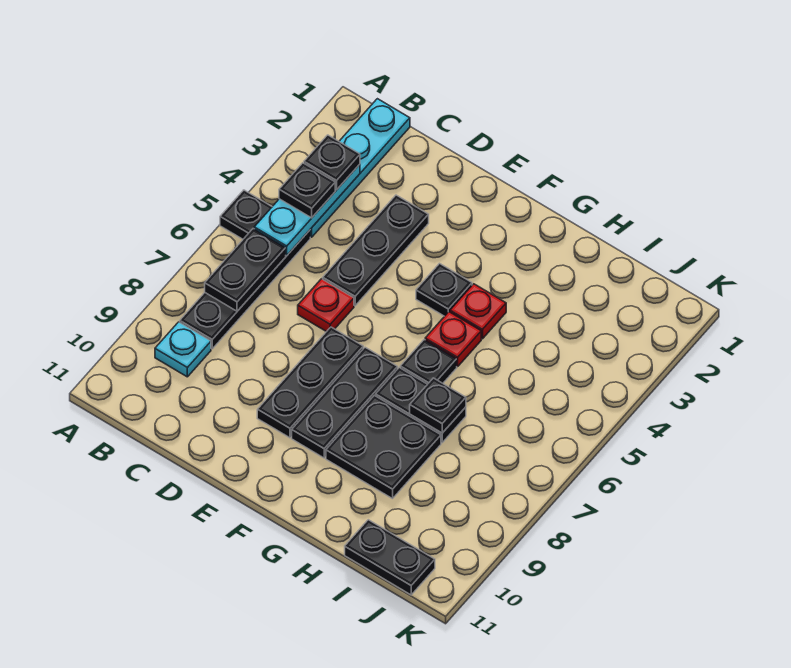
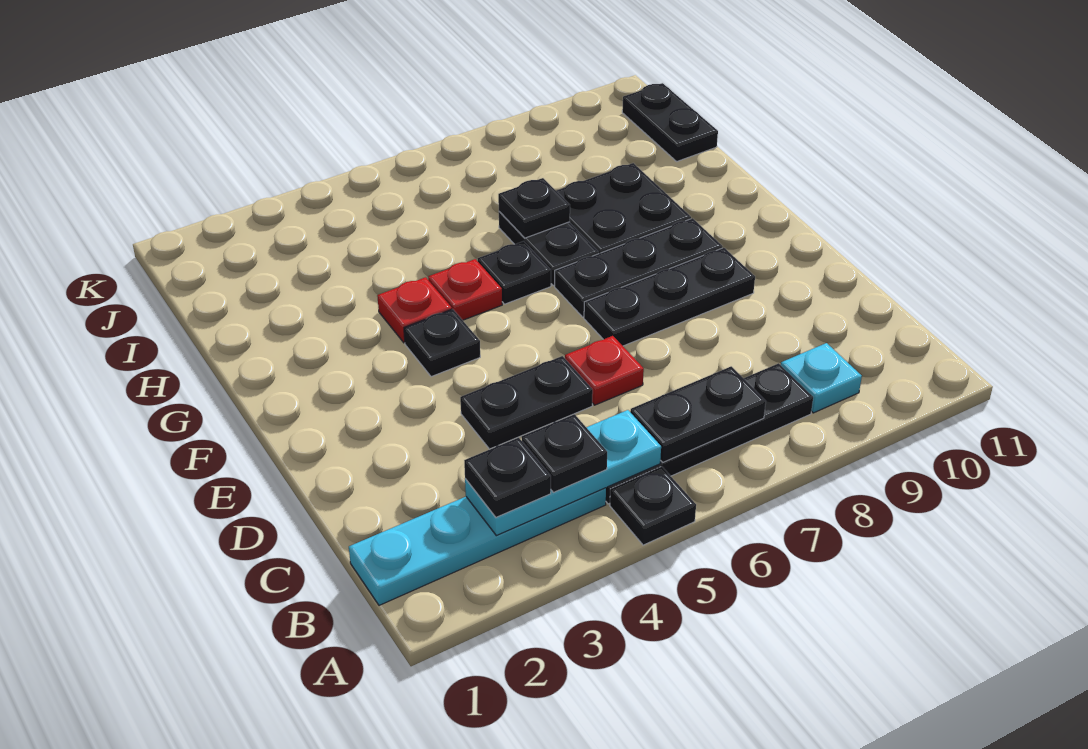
black plate D3:D5 level 1 -> black plate D4:D5 level 1

